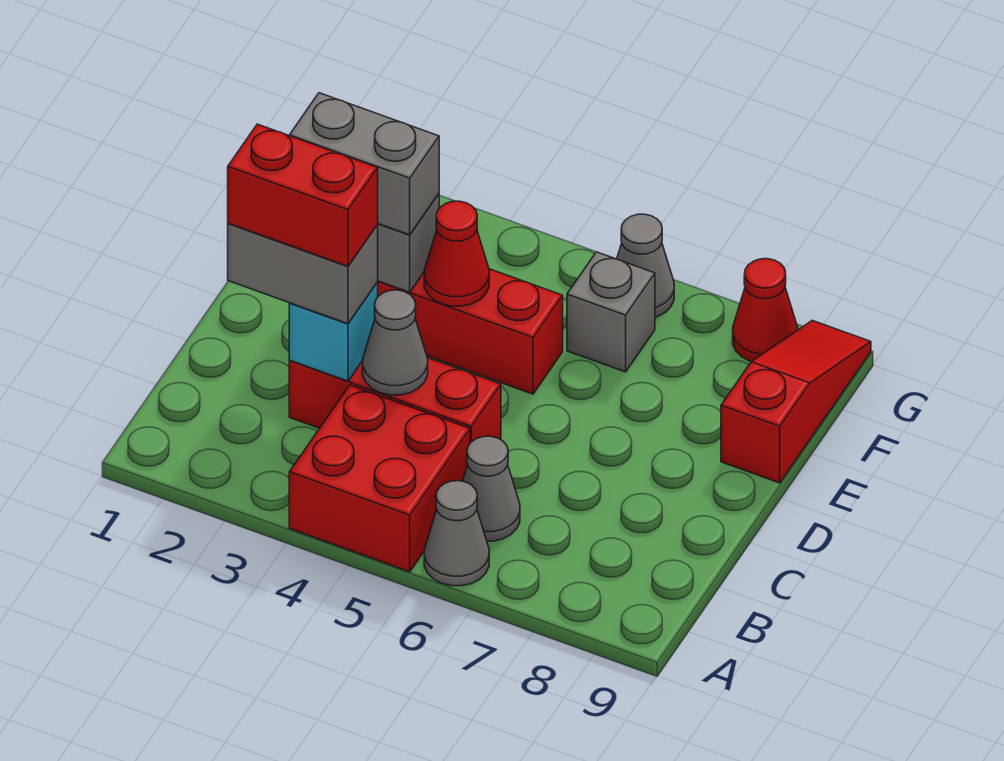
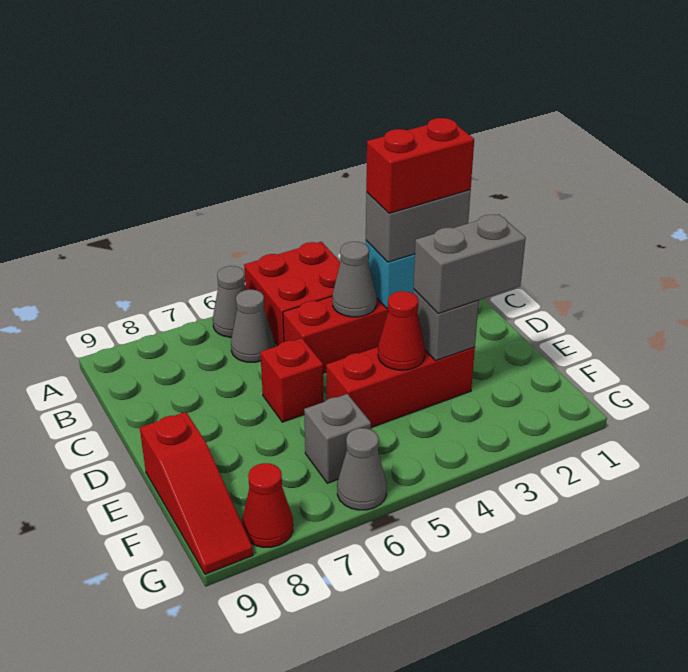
none -> red brick D6 level 1

